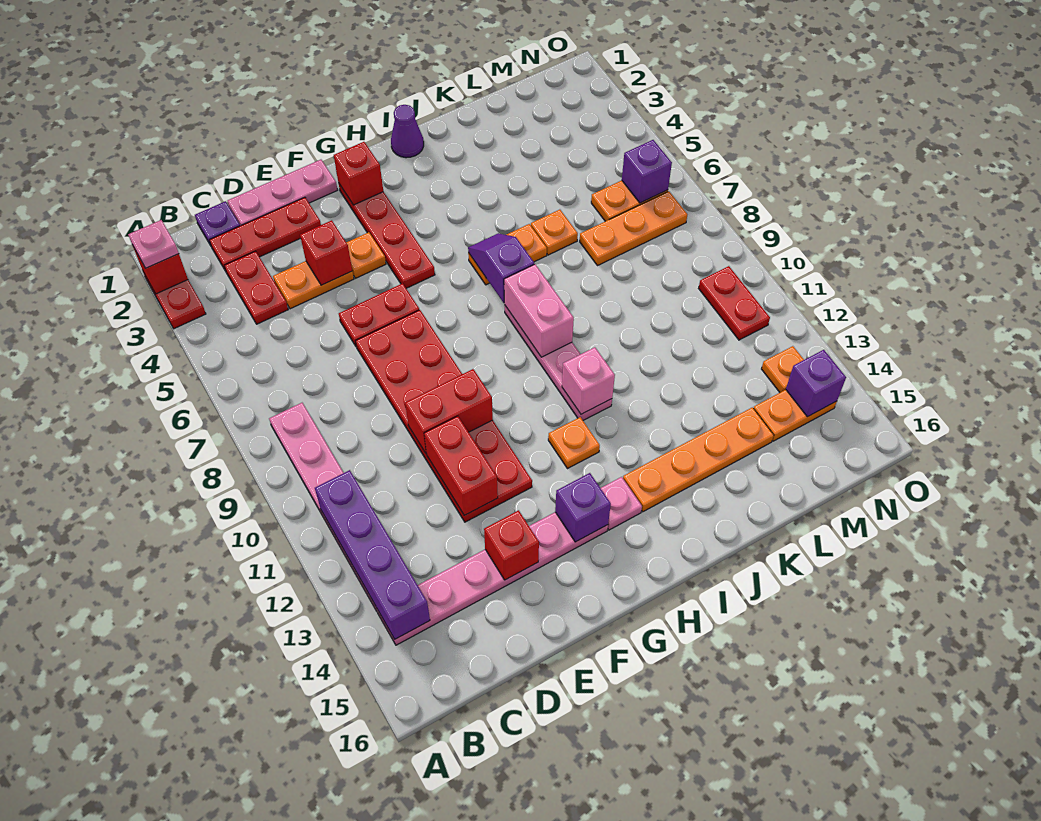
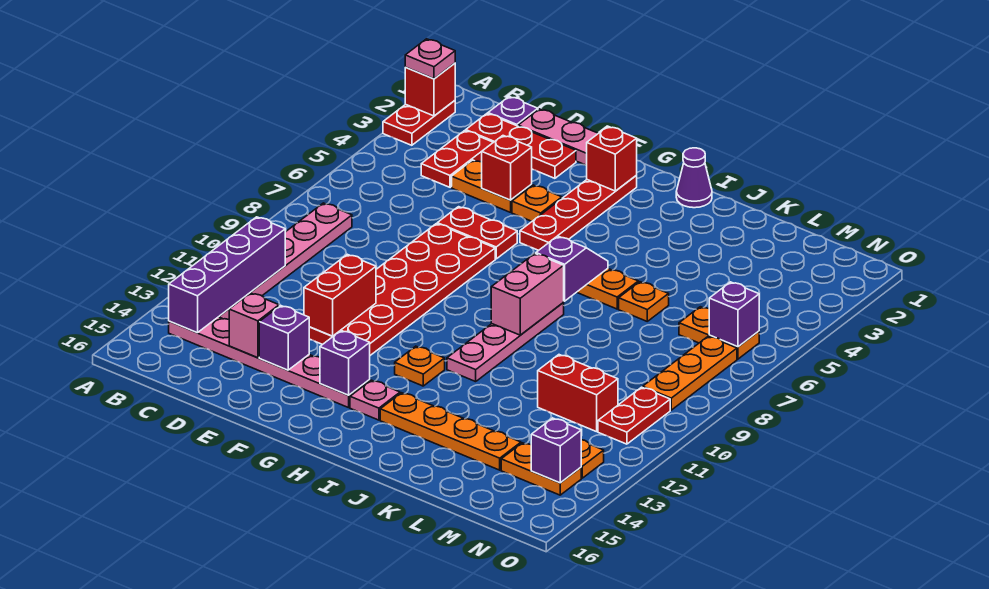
red brick E10:F10 level 2 -> red brick L11:M11 level 1
red brick E14 level 2 -> purple brick E14 level 2
pink brick I11 level 2 -> pink brick D14 level 2
orange plate L7:N7 level 1 -> orange plate N7:N9 level 1

